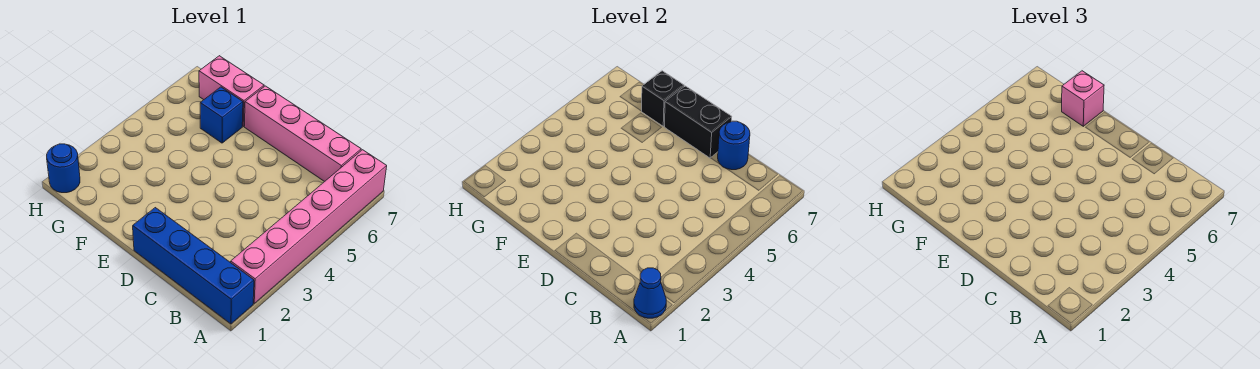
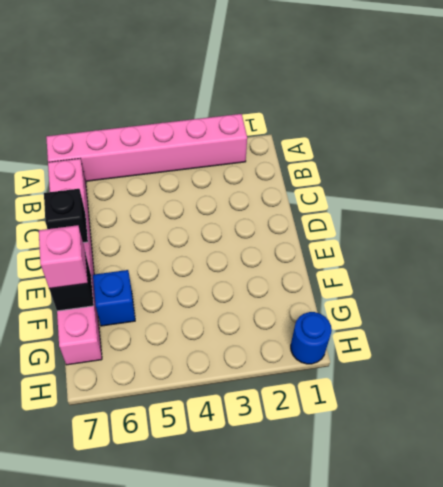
blue brick A1:D1 level 1 -> none
blue cone A1 level 2 -> none
blue round brick C7 level 2 -> none
black brick D7:E7 level 2 -> black brick D7 level 2

